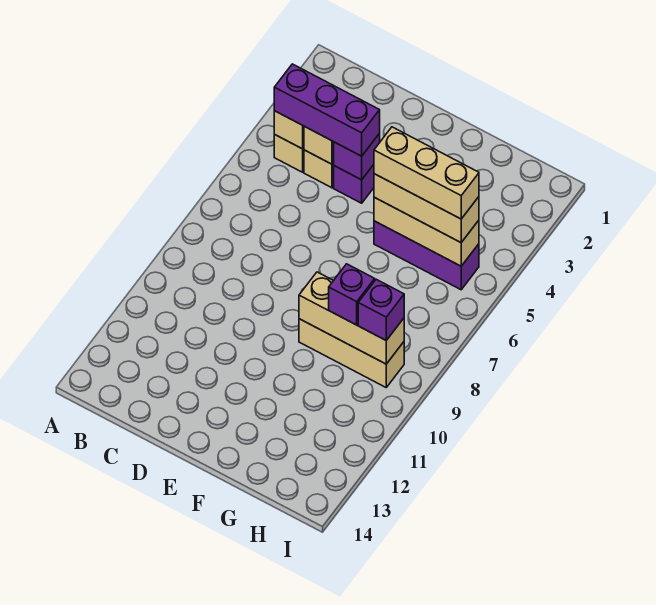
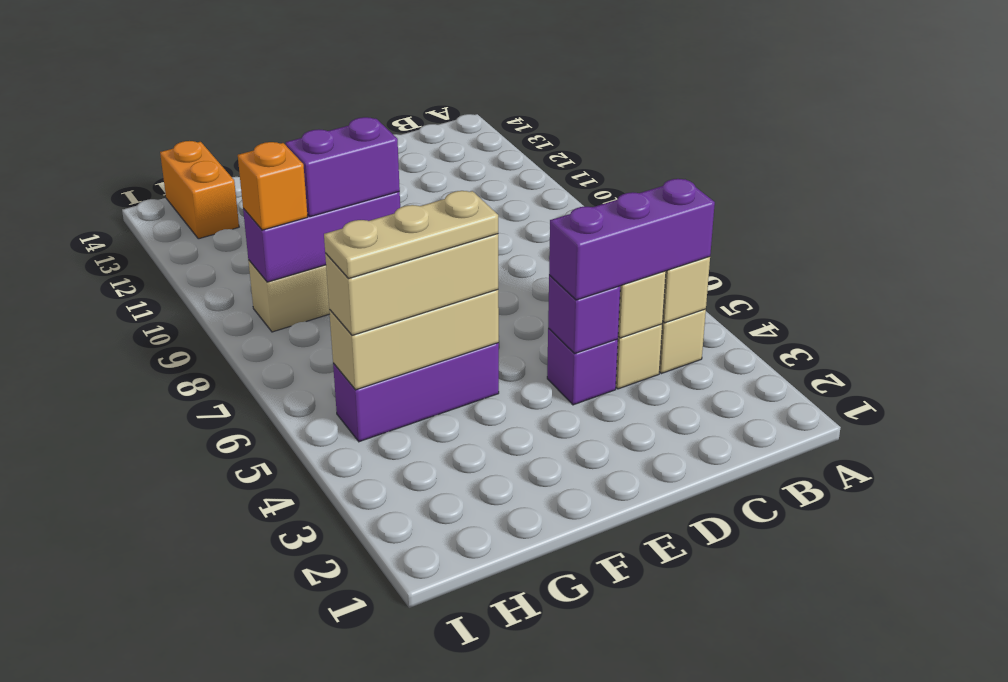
tan brick F5:H5 level 4 -> tan plate F5:H5 level 4
tan brick F9:H9 level 2 -> purple brick F9:H9 level 2
purple brick G9 level 3 -> purple brick F9:G9 level 3
purple brick H9 level 3 -> orange brick H9 level 3
none -> orange brick H13:H14 level 1

